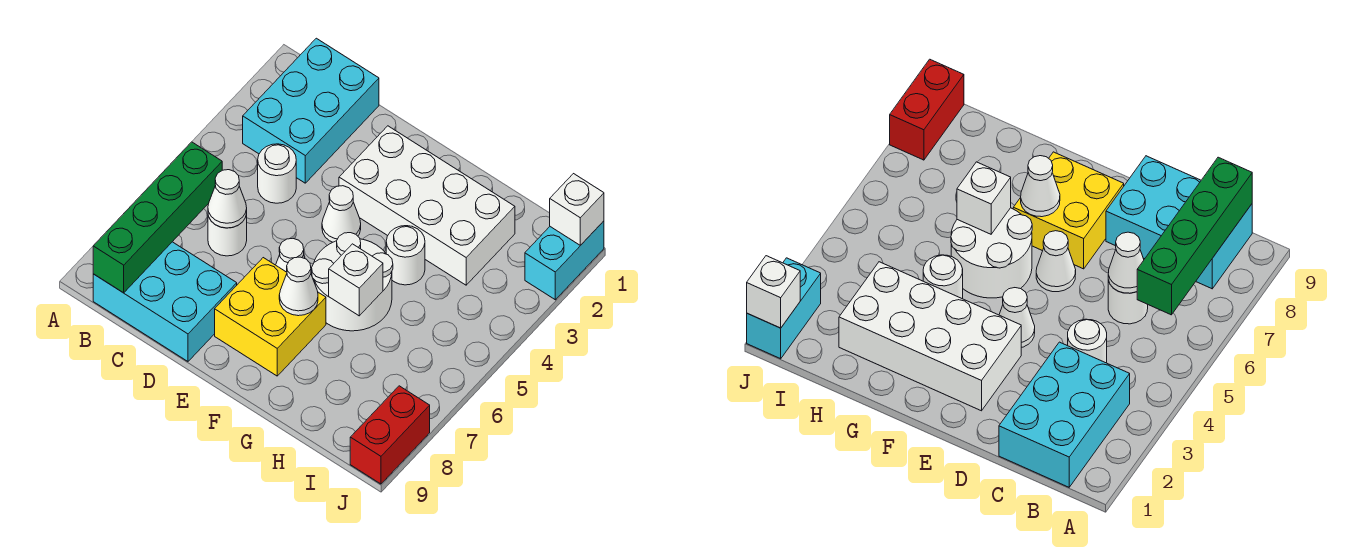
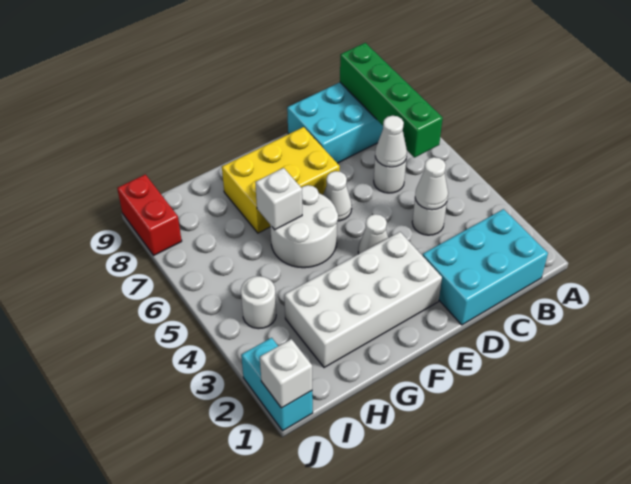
cyan brick B1:C3 level 1 -> cyan brick B1:D2 level 1
yellow brick E7:F8 level 1 -> yellow brick E7:G8 level 1
white cone F7 level 2 -> white cone C4 level 2
white round brick G4 level 1 -> white round brick I4 level 1

